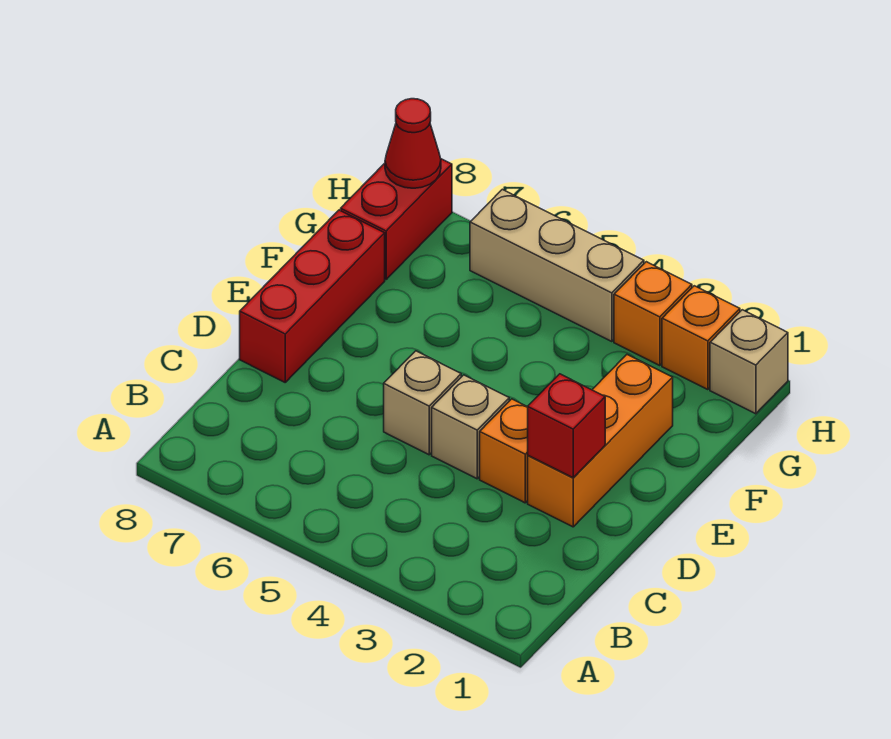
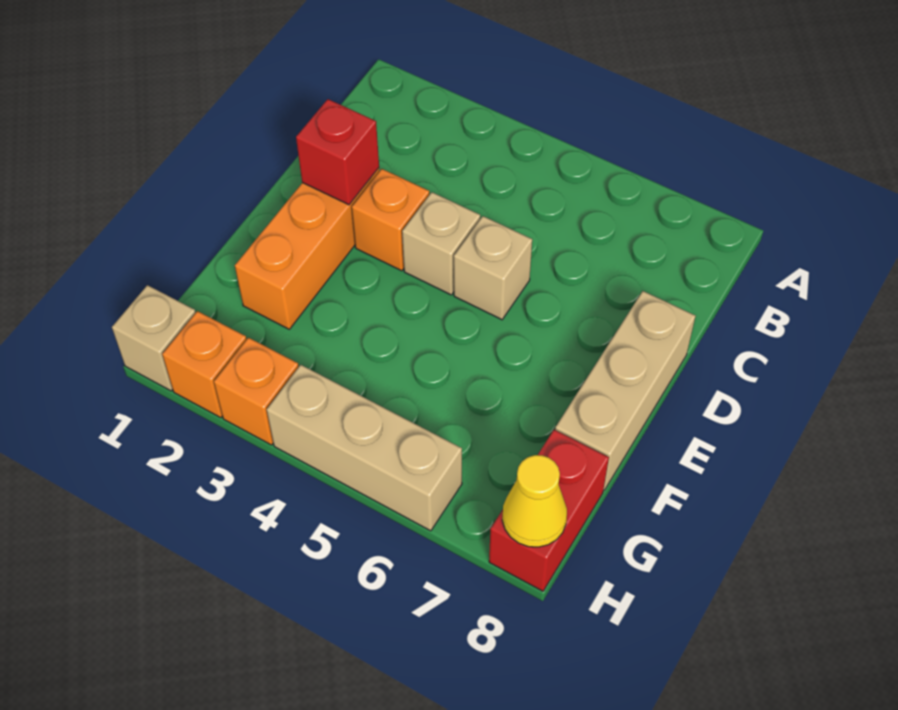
red brick D8:F8 level 1 -> tan brick D8:F8 level 1
red cone H8 level 2 -> yellow cone H8 level 2

